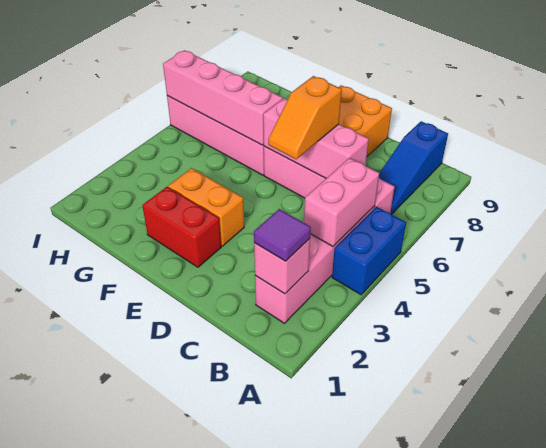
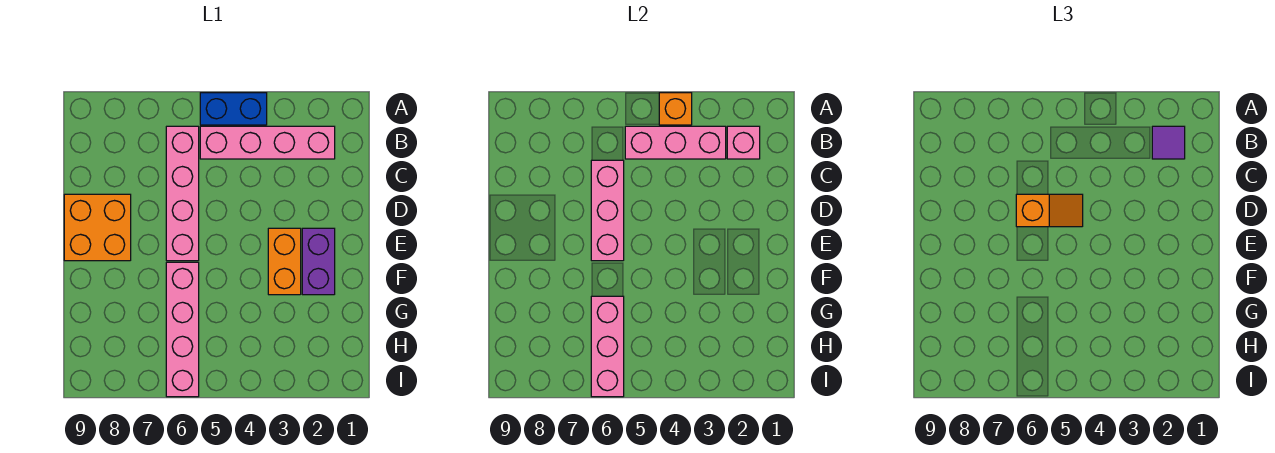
none -> orange brick A4 level 2
pink brick B4:B5 level 2 -> pink brick B3:B5 level 2
blue slope B7:B9 level 1 top 9 -> none
red brick E2:F2 level 1 -> purple brick E2:F2 level 1
pink brick F6:I6 level 2 -> pink brick G6:I6 level 2

